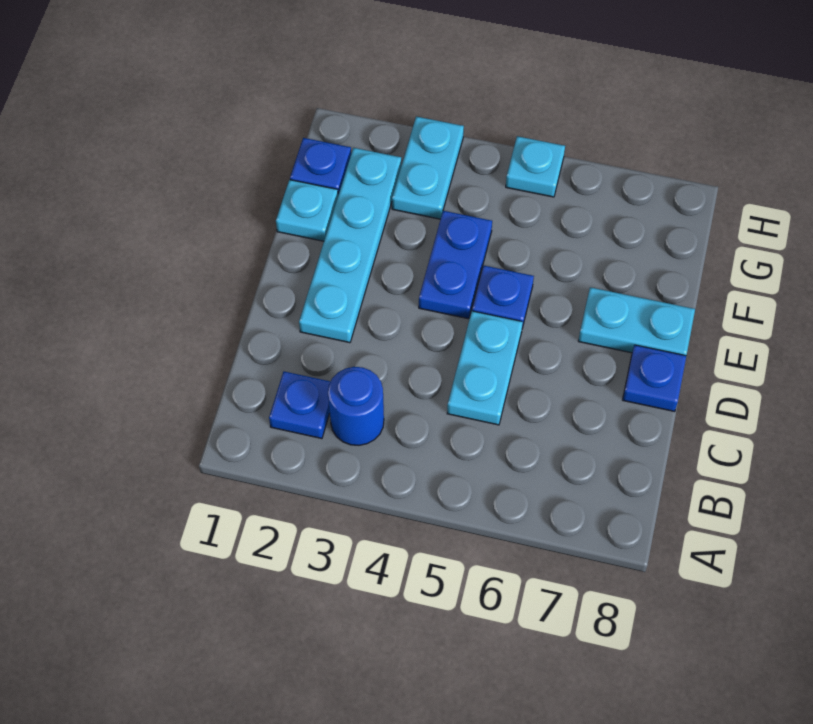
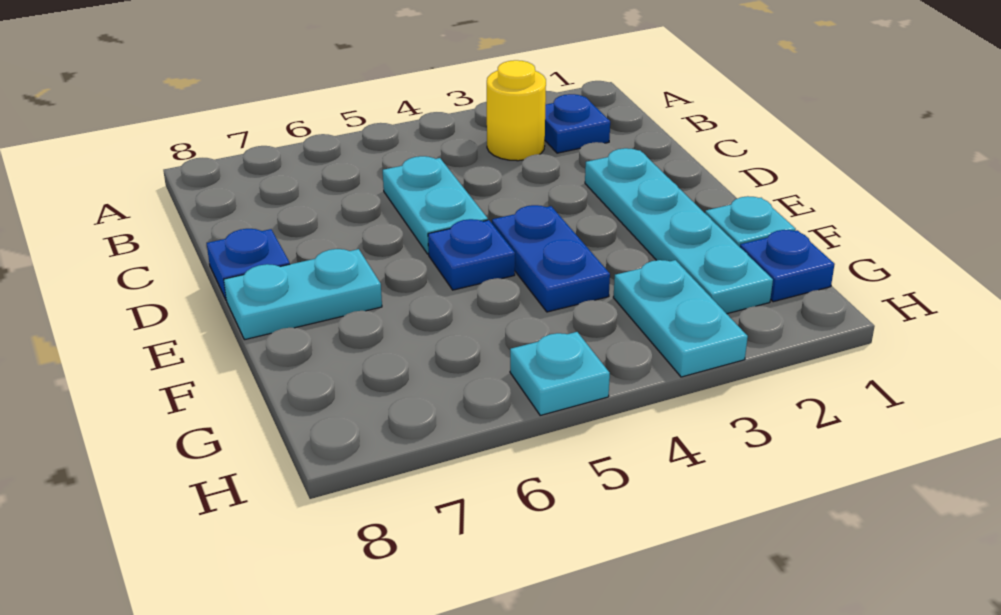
blue round brick B3 level 1 -> yellow round brick B3 level 1

